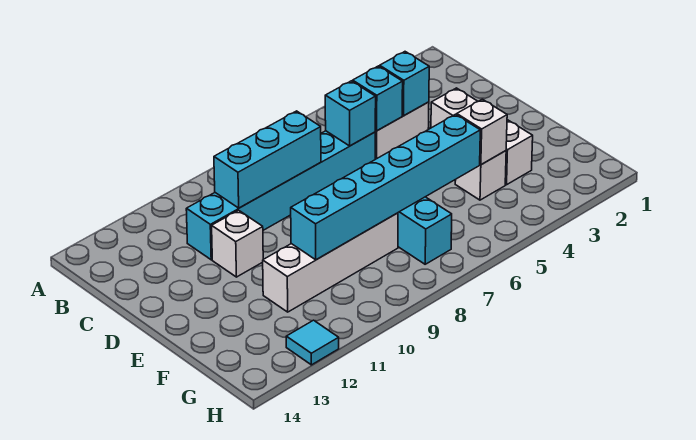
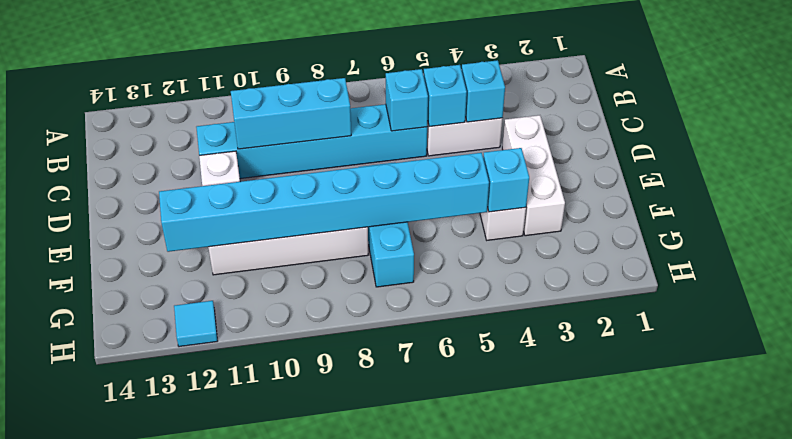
white brick F4 level 2 -> cyan brick F4 level 2
cyan brick F5:F10 level 2 -> cyan brick F5:F12 level 2

